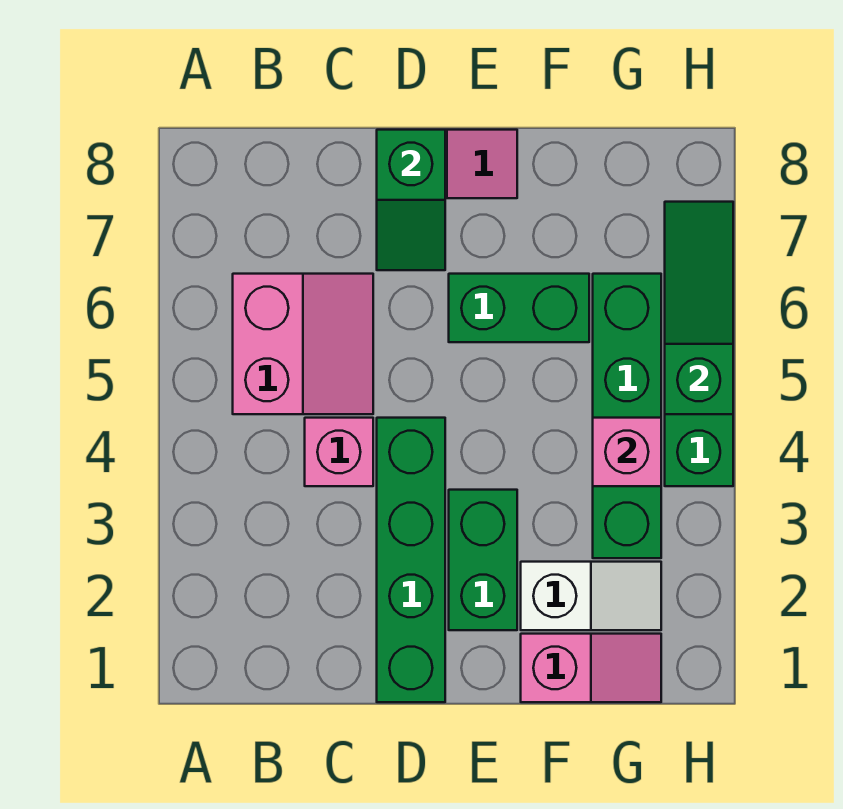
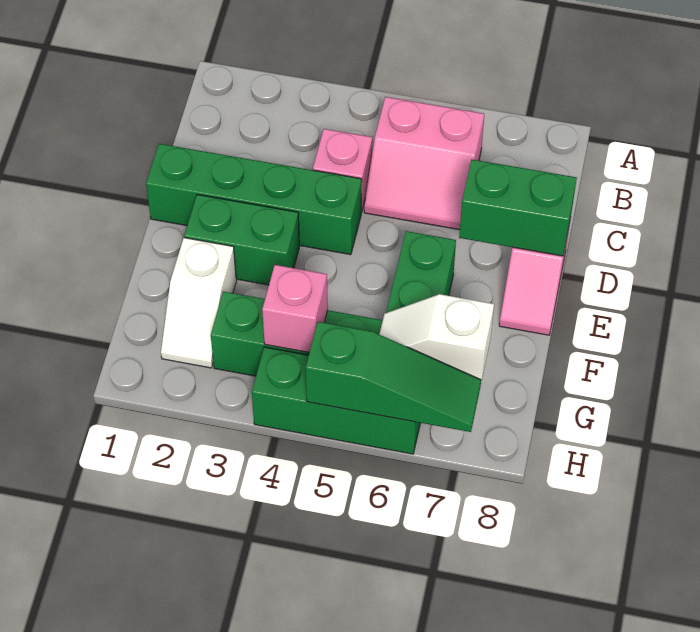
green slope D7:D8 level 2 top 8 -> green brick D7:D8 level 2
pink slope F1:G1 level 1 top F -> none
none -> white slope G6:G7 level 2 top 7

